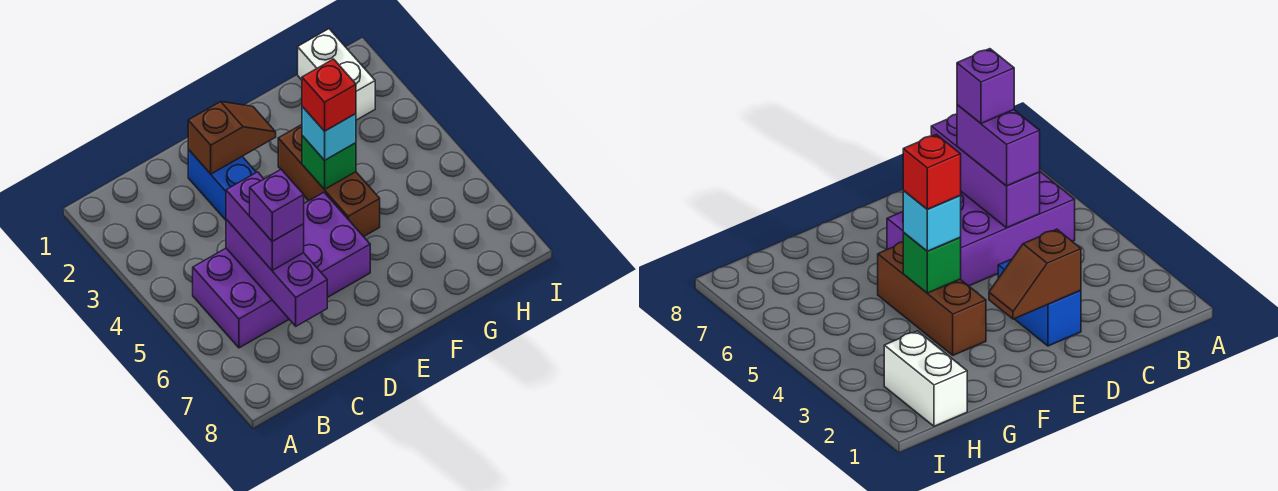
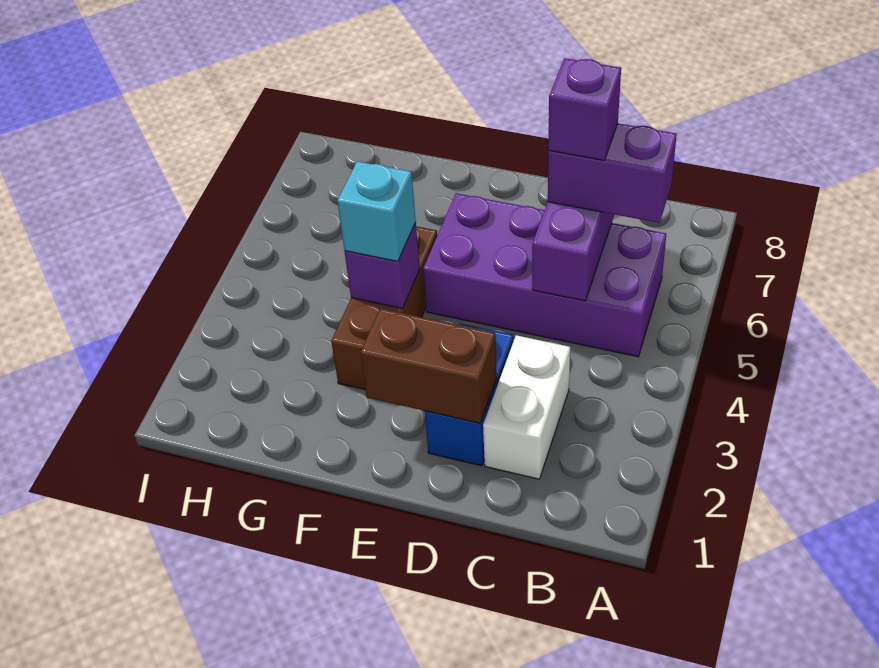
purple brick C5:C6 level 3 -> purple brick B6:C6 level 3
brown slope D2:E2 level 2 top D -> brown brick D2:E2 level 2
green brick F4 level 2 -> purple brick F4 level 2
red brick F4 level 4 -> none
white brick H1:H2 level 1 -> white brick C2:C3 level 1

